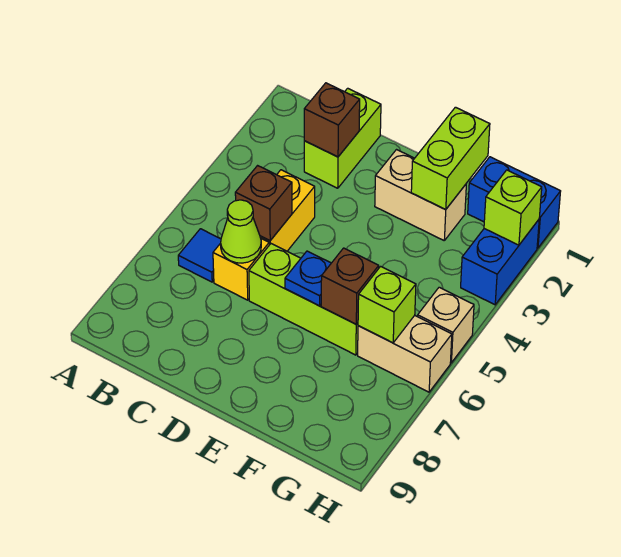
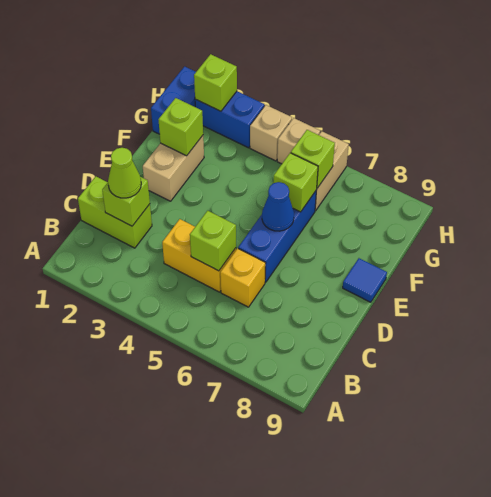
blue tile B6 level 1 -> blue tile E9 level 1
brown brick C2 level 2 -> lime brick C2 level 2
brown brick C5 level 2 -> lime brick C5 level 2
lime cone C6 level 2 -> lime cone C2 level 3
lime brick D6:F6 level 1 -> blue brick D6:F6 level 1
blue plate E6 level 2 -> blue cone E6 level 2
lime brick F1:F2 level 2 -> lime brick F2 level 2
brown brick F6 level 2 -> lime brick F6 level 2
none -> tan brick H4 level 1

